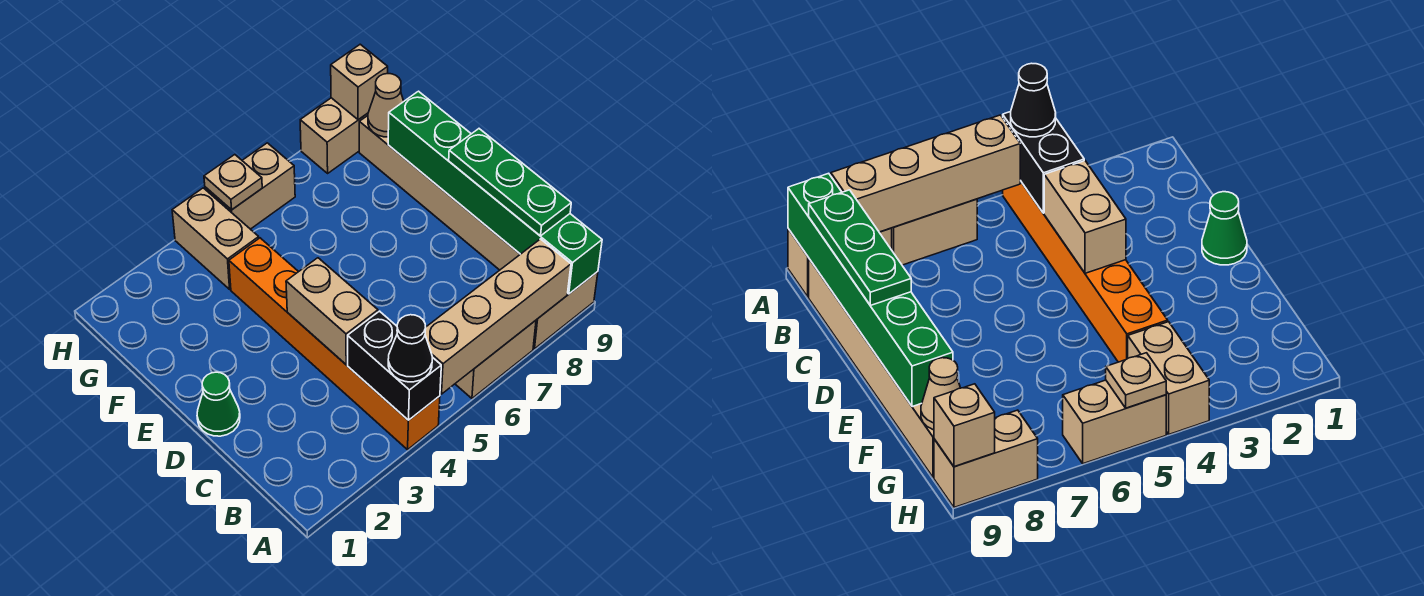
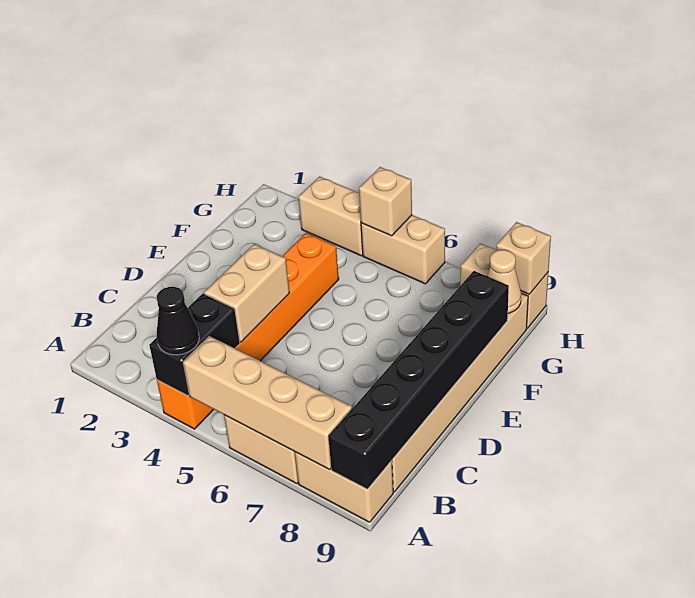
green brick A9:F9 level 2 -> black brick A9:F9 level 2
green plate B9:D9 level 3 -> none
green cone D1 level 1 -> none
tan brick G4:H4 level 1 -> tan brick H3:H4 level 1
tan plate H5 level 2 -> tan brick H5 level 2

